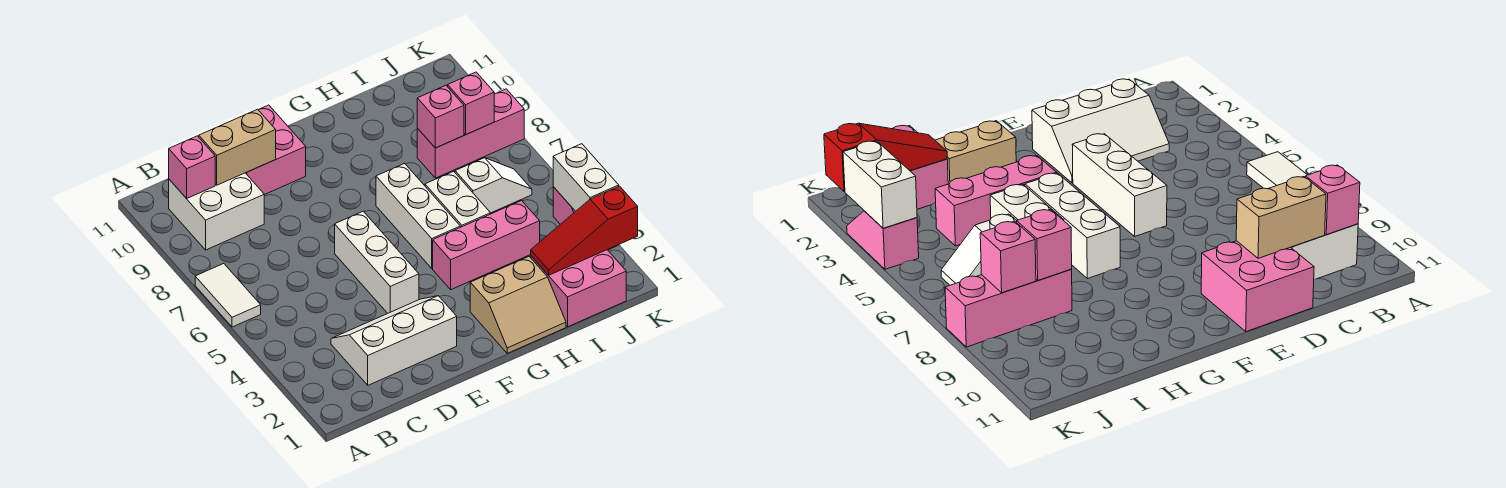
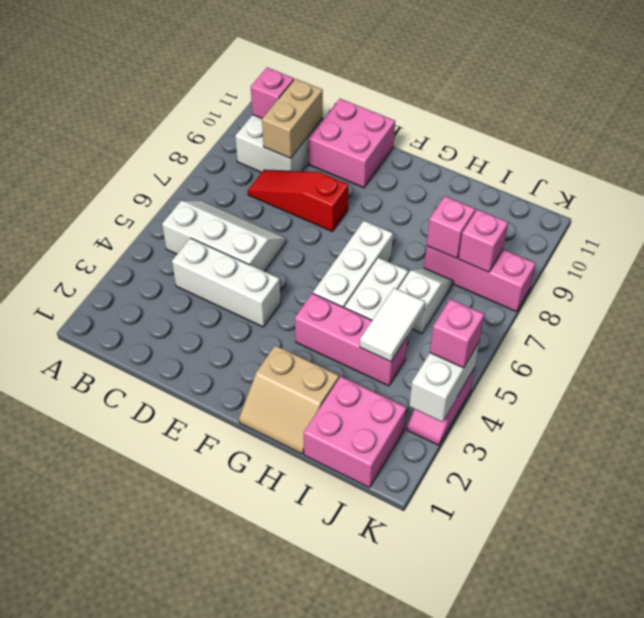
white tile A6:A7 level 1 -> white tile I4:I5 level 2
white slope C2:E3 level 1 top 2 -> white slope B5:D6 level 1 top 5
tan brick C10:D10 level 2 -> tan brick C9:C10 level 2
white brick E4:E6 level 1 -> white brick C4:E4 level 1
red slope I2:K2 level 2 top K -> red slope C8:E8 level 1 top E
white slope I6:J6 level 1 top I -> white slope I6:I7 level 1 top 6
none -> pink brick K4 level 3

